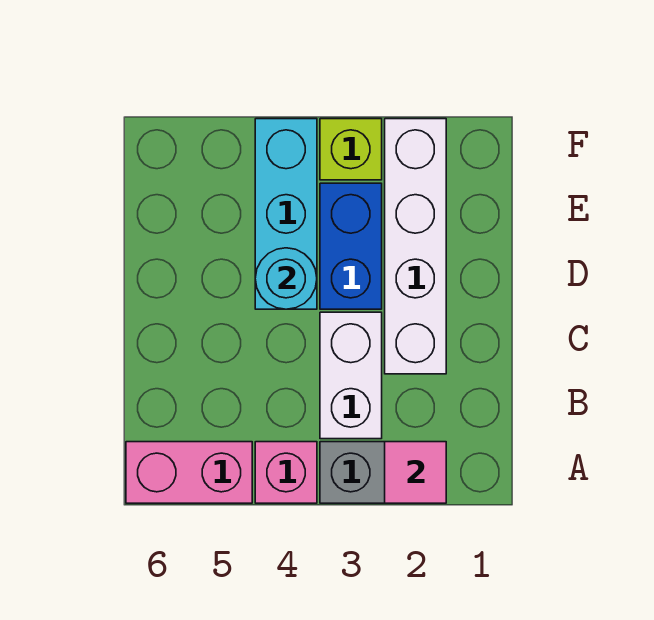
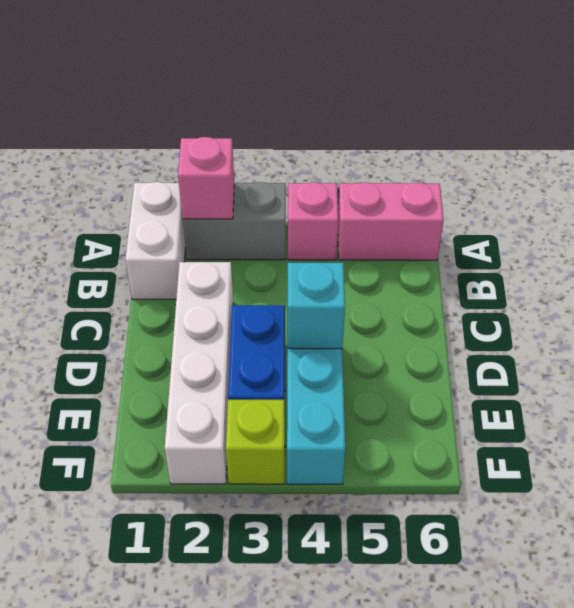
pink tile A2 level 2 -> pink brick A2 level 2
white brick B3:C3 level 1 -> white brick A1:B1 level 1
cyan round brick D4 level 2 -> cyan brick D4 level 2

